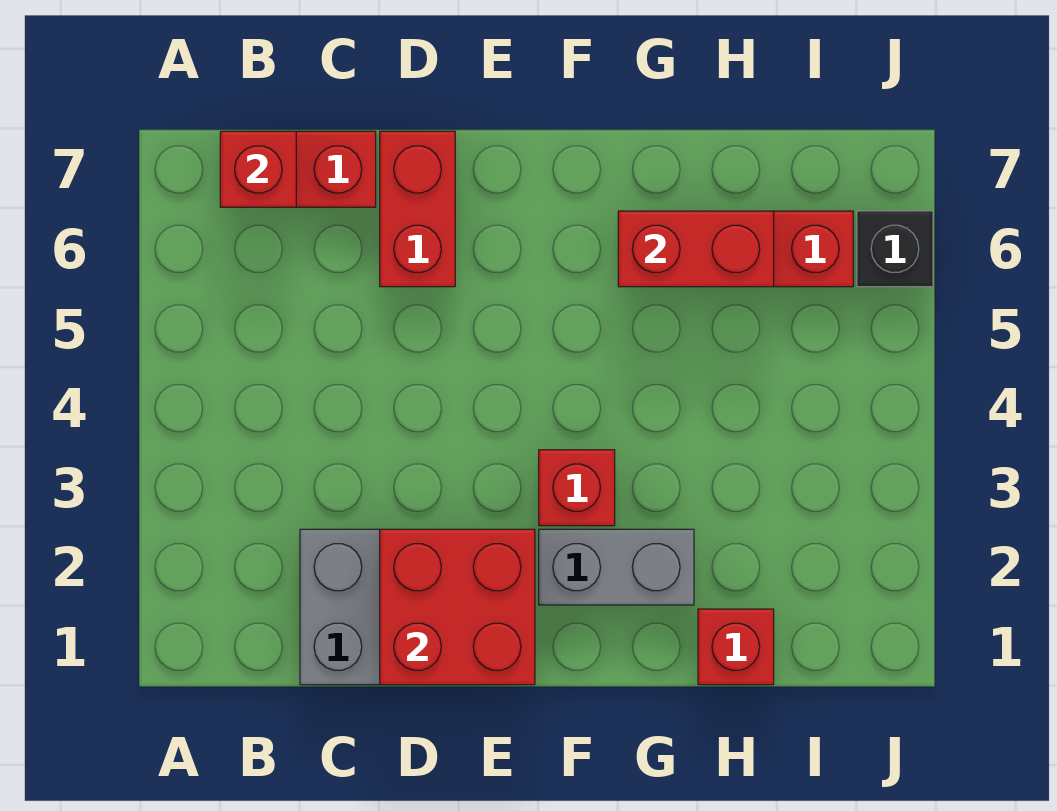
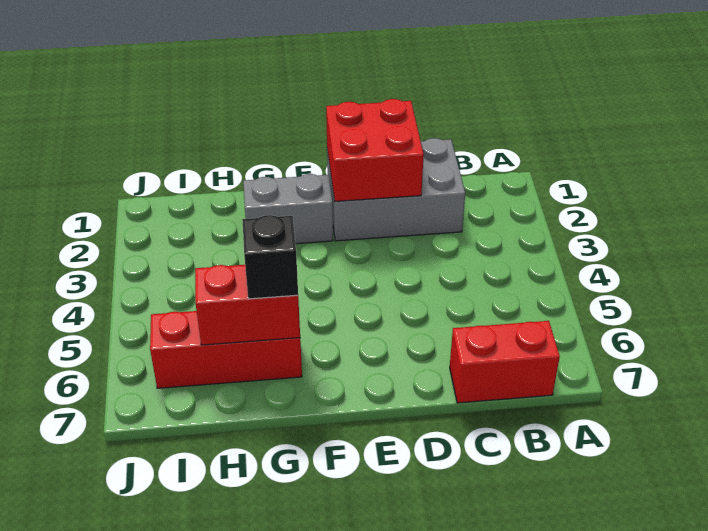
red brick B7 level 2 -> none
red brick D6:D7 level 1 -> none
red brick F3 level 1 -> none
red brick H1 level 1 -> none
black brick J6 level 1 -> black brick G6 level 3

